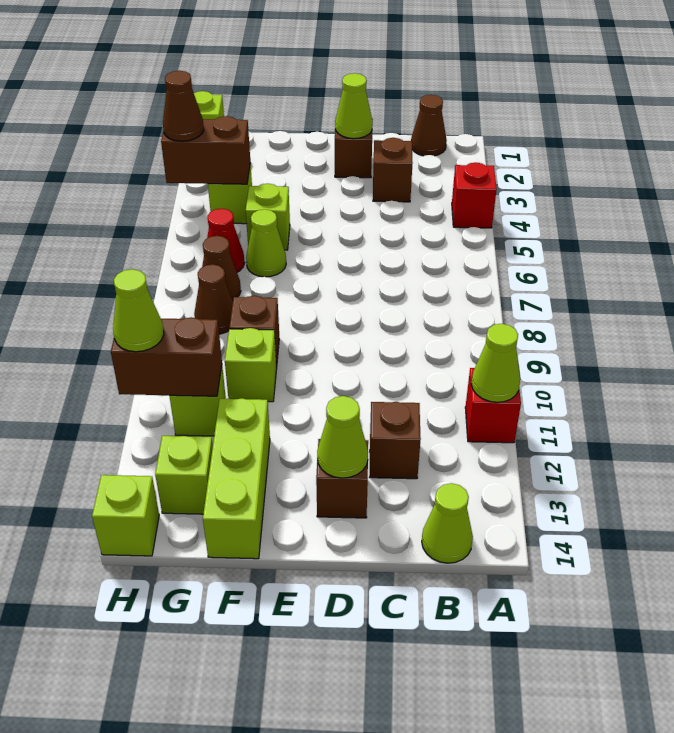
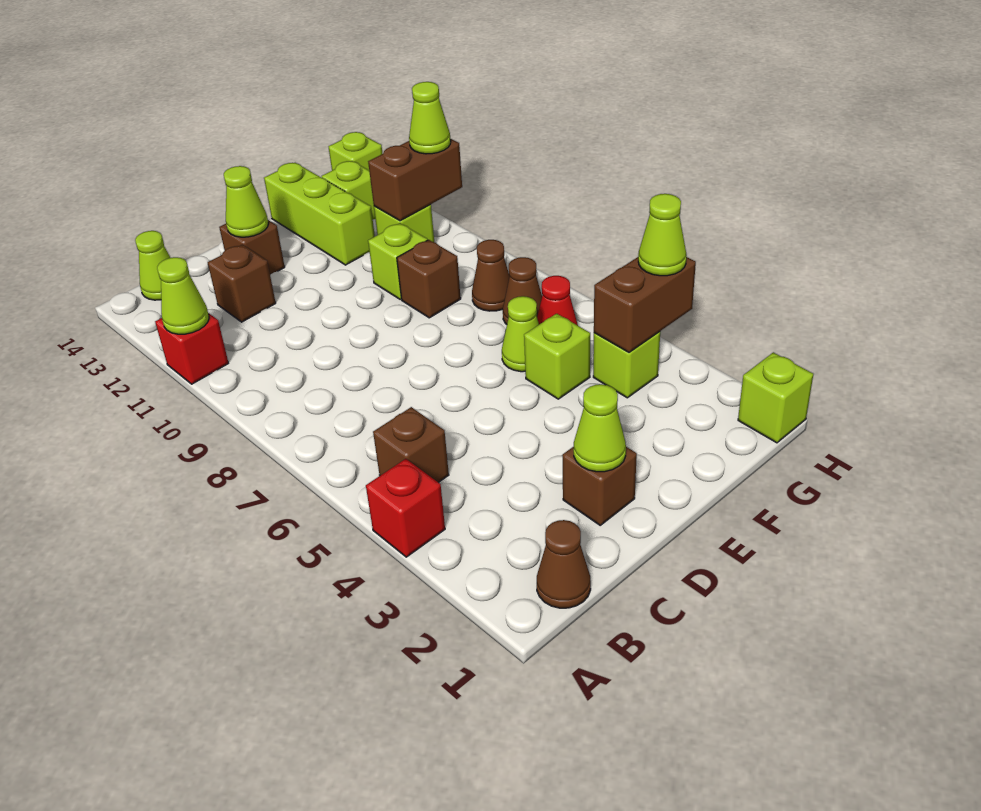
brown brick C3 level 1 -> brown brick B5 level 1
brown cone H4 level 3 -> lime cone H4 level 3

